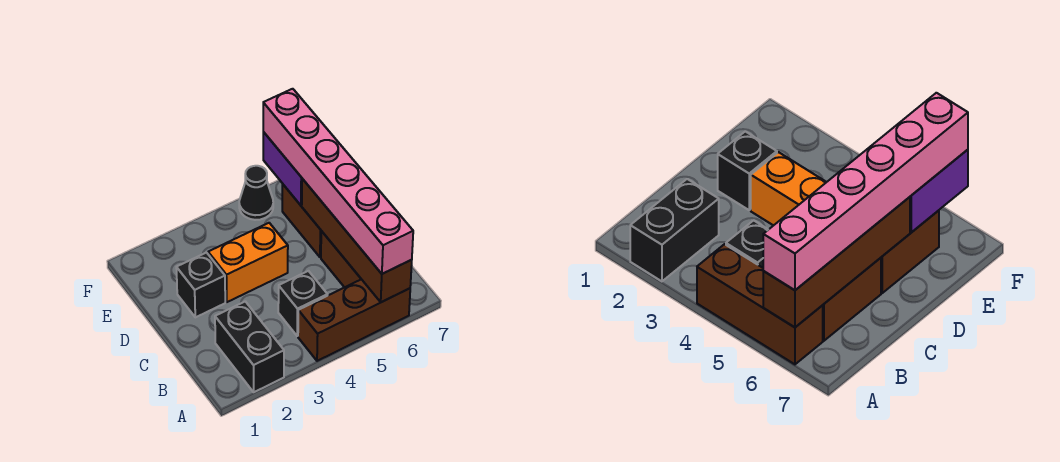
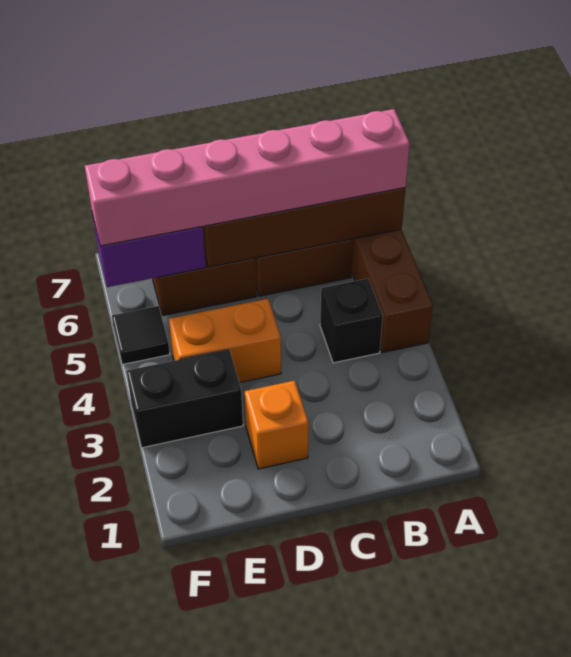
black brick A2:B2 level 1 -> black brick E3:F3 level 1
black brick D2 level 1 -> orange brick D2 level 1
orange brick D3:D4 level 1 -> orange brick D4:E4 level 1
black cone F5 level 1 -> black tile F5 level 1

